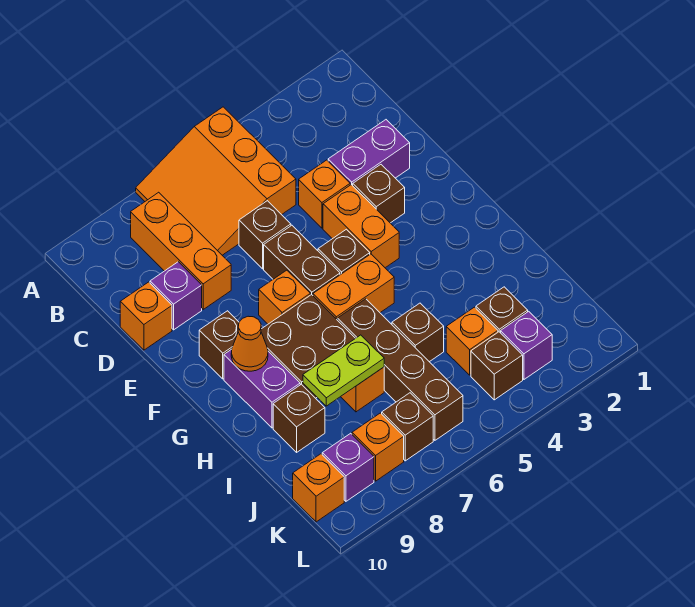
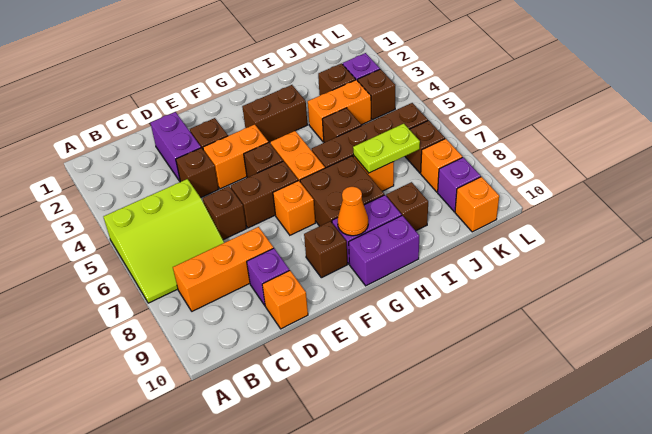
orange slope A5:C7 level 1 top 5 -> lime slope A5:C7 level 1 top 5
orange brick D4 level 1 -> brown brick D4 level 1
none -> brown brick G3:H3 level 1
none -> purple brick G10:H10 level 1
lime plate I7:I8 level 2 -> lime plate I7:J7 level 2
orange brick J4 level 1 -> orange brick I4:J4 level 1

